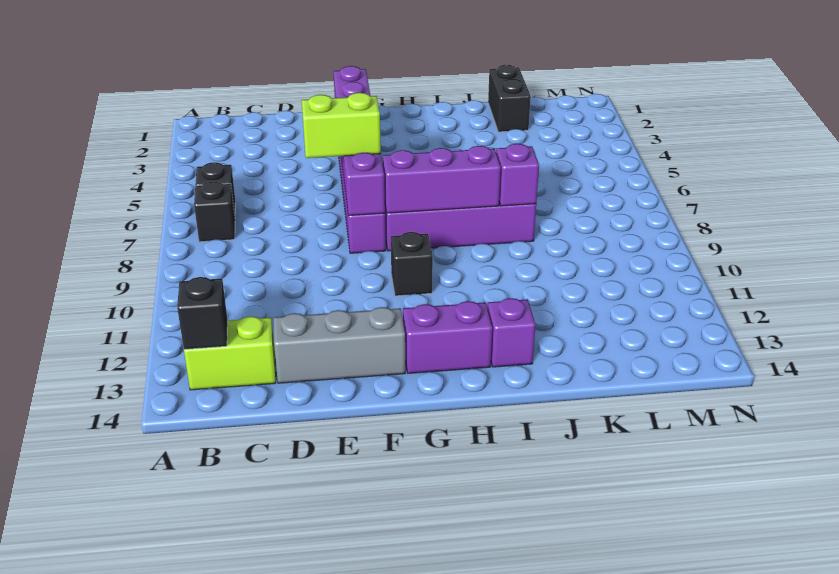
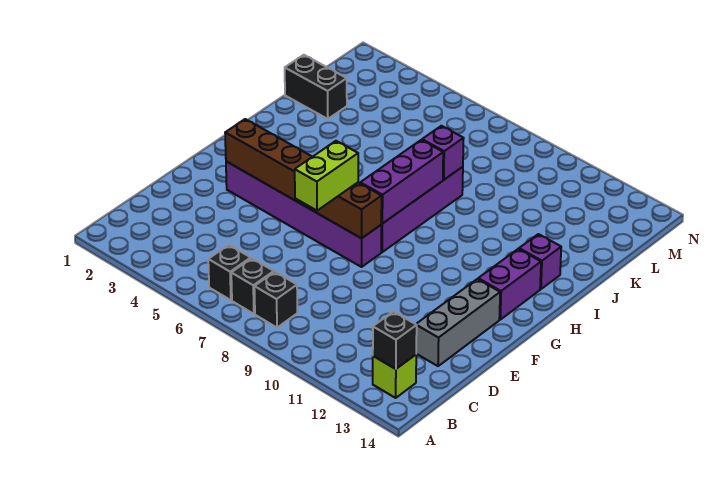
lime brick B13:C13 level 1 -> lime brick B13 level 1
purple brick F3:F8 level 2 -> brown brick F3:F8 level 2
black brick G10 level 1 -> black brick B8 level 1

